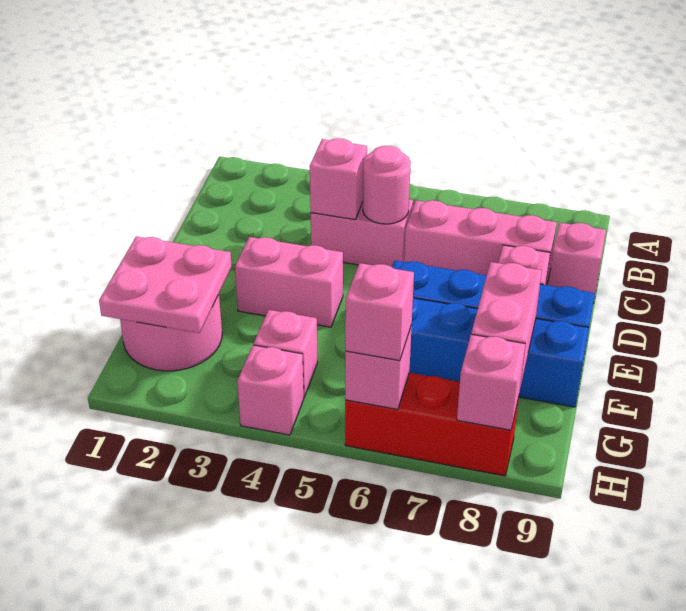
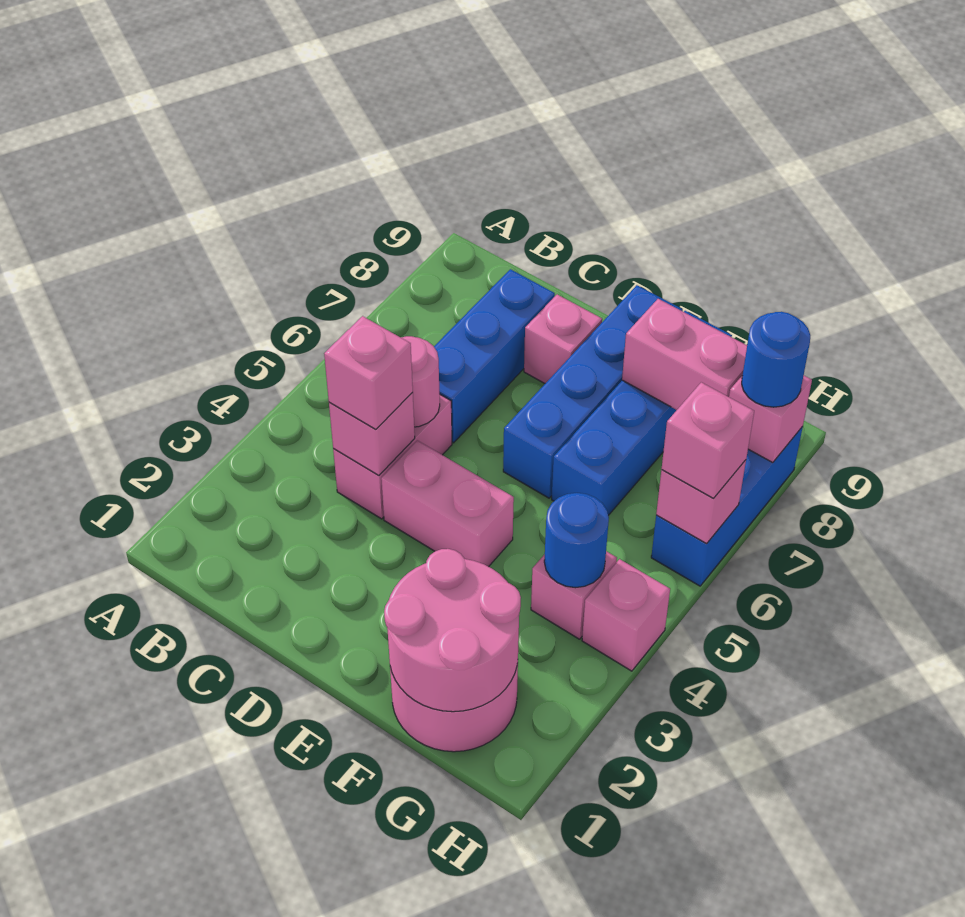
pink brick C6:C8 level 1 -> blue brick C6:C8 level 1
pink brick C9 level 1 -> pink brick C4 level 3
pink brick E3:E4 level 1 -> pink brick D4:E4 level 1
pink plate F1:G2 level 2 -> pink round brick F1:G2 level 2
none -> blue round brick G4 level 2
red brick H6:H8 level 1 -> blue brick H6:H8 level 1
none -> blue round brick H8 level 3

